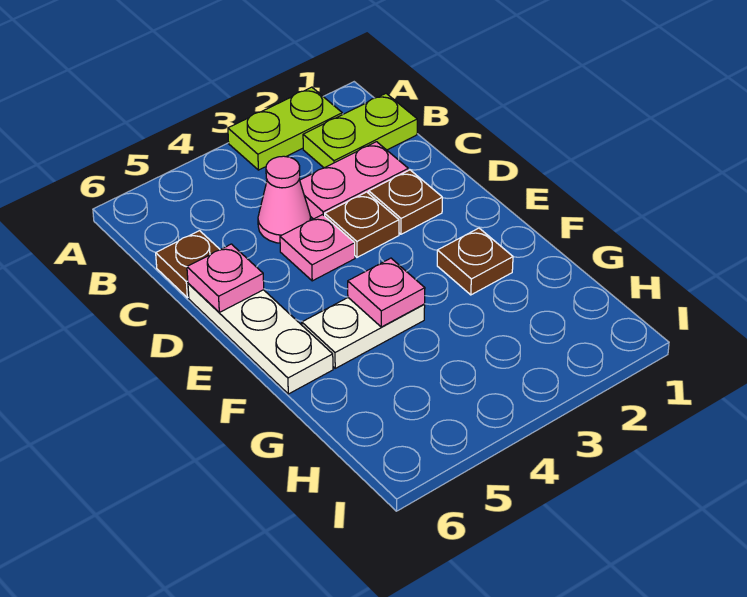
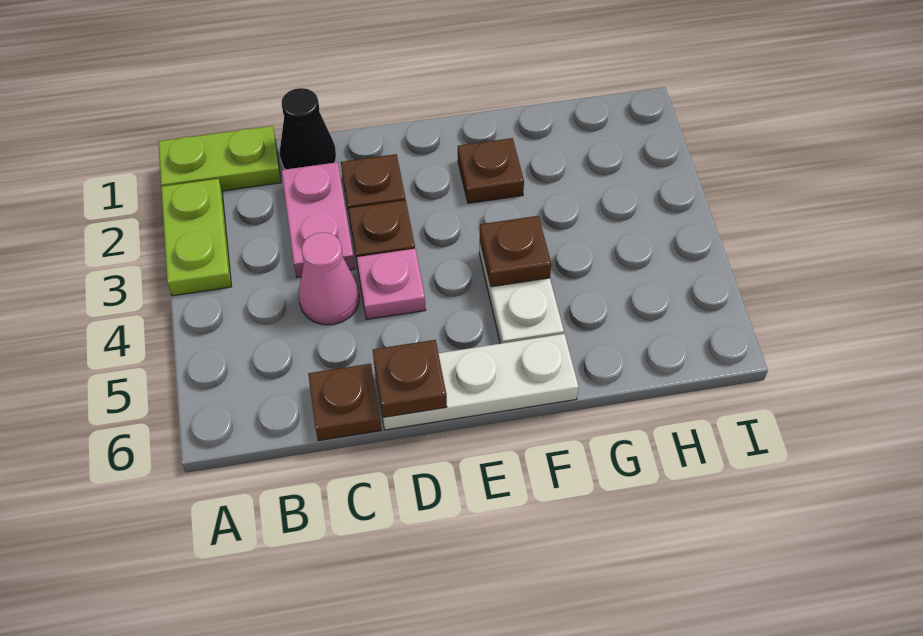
lime plate B1:B2 level 1 -> lime plate A1:B1 level 1
none -> black cone C1 level 1
pink plate D6 level 2 -> brown plate D6 level 2
pink plate F4 level 2 -> brown plate F4 level 2

